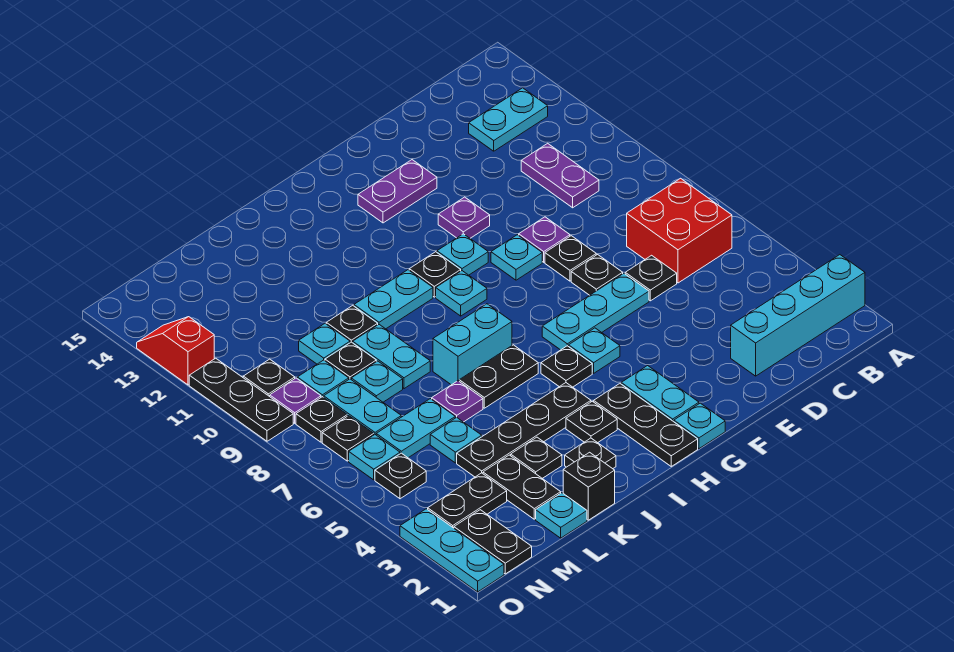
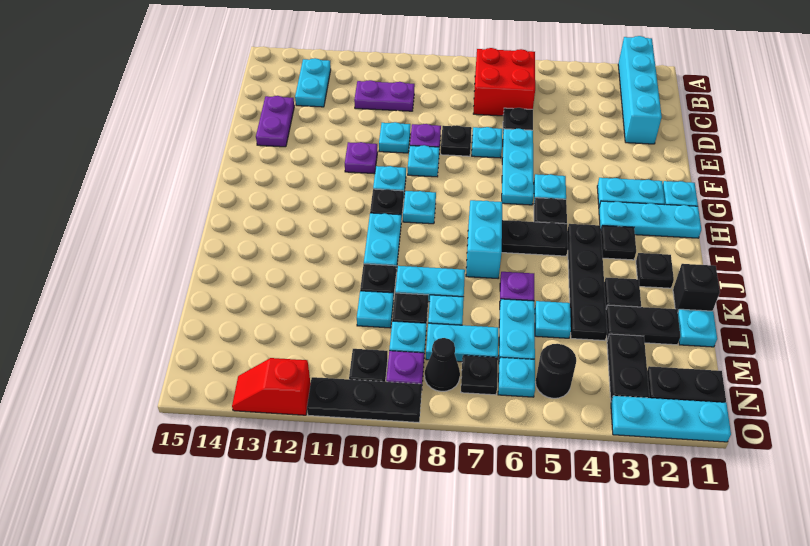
black plate E7 level 1 -> cyan plate E7 level 1
none -> cyan plate E10 level 1
purple plate F13:G13 level 1 -> purple plate D14:E14 level 1
black plate H1:H3 level 1 -> cyan plate H1:H3 level 1
black plate I6:J6 level 1 -> black plate I5:I6 level 1
black plate N5 level 1 -> black round brick N5 level 1
black plate N8 level 1 -> black cone N8 level 1

